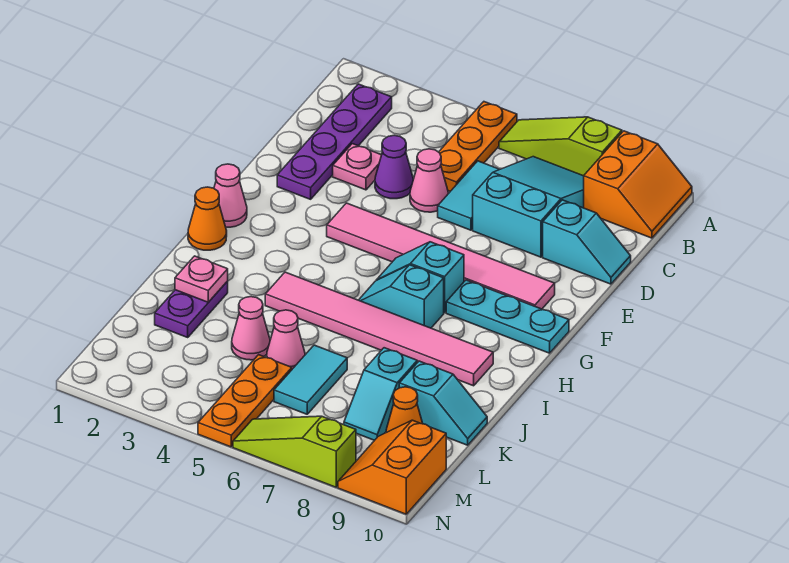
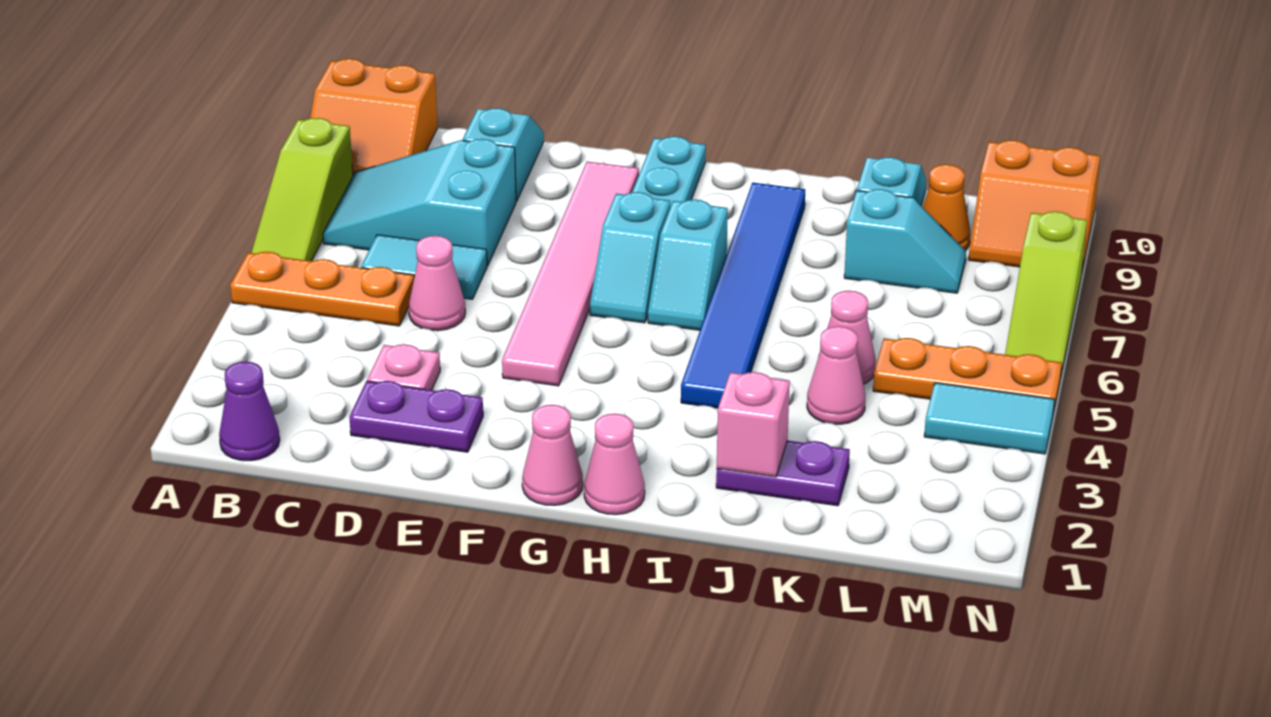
orange slope A9:B10 level 1 top 9 -> orange slope A9:B10 level 1 top 10
purple plate B2:E2 level 1 -> purple plate D2:E2 level 1
purple cone D4 level 1 -> purple cone B1 level 1
orange cone H1 level 1 -> pink cone H1 level 1
pink tile I4:I9 level 1 -> blue tile I4:I9 level 1
pink plate J2 level 2 -> pink brick J2 level 2
cyan tile K6:L6 level 1 -> cyan tile M4:N4 level 1

